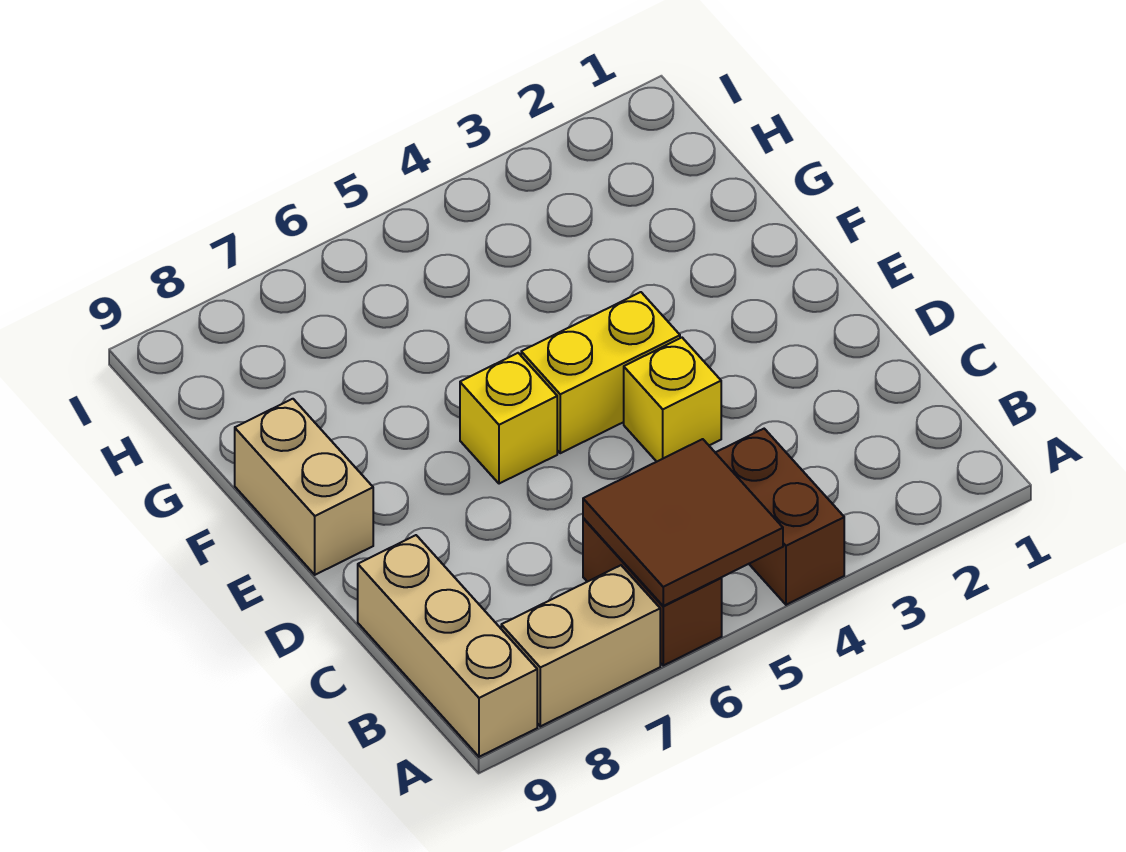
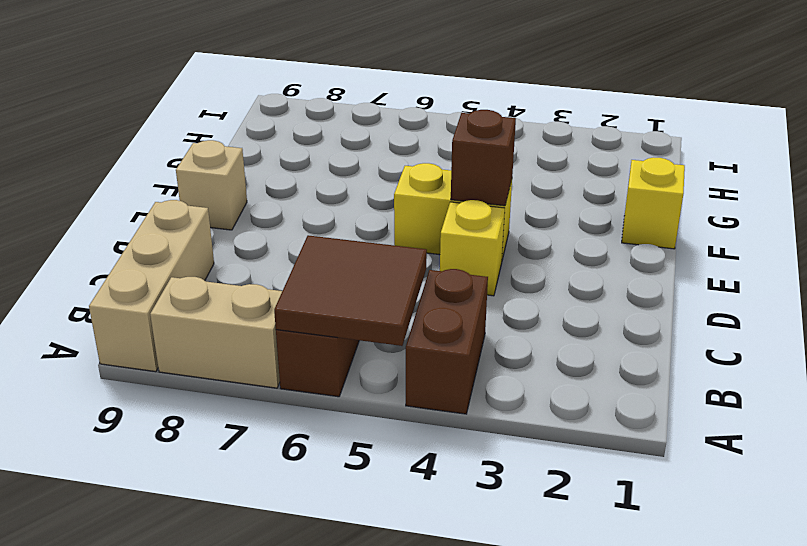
none -> brown brick E4 level 2
yellow brick E6 level 1 -> yellow brick F1 level 1
tan brick E9:F9 level 1 -> tan brick E9 level 1

